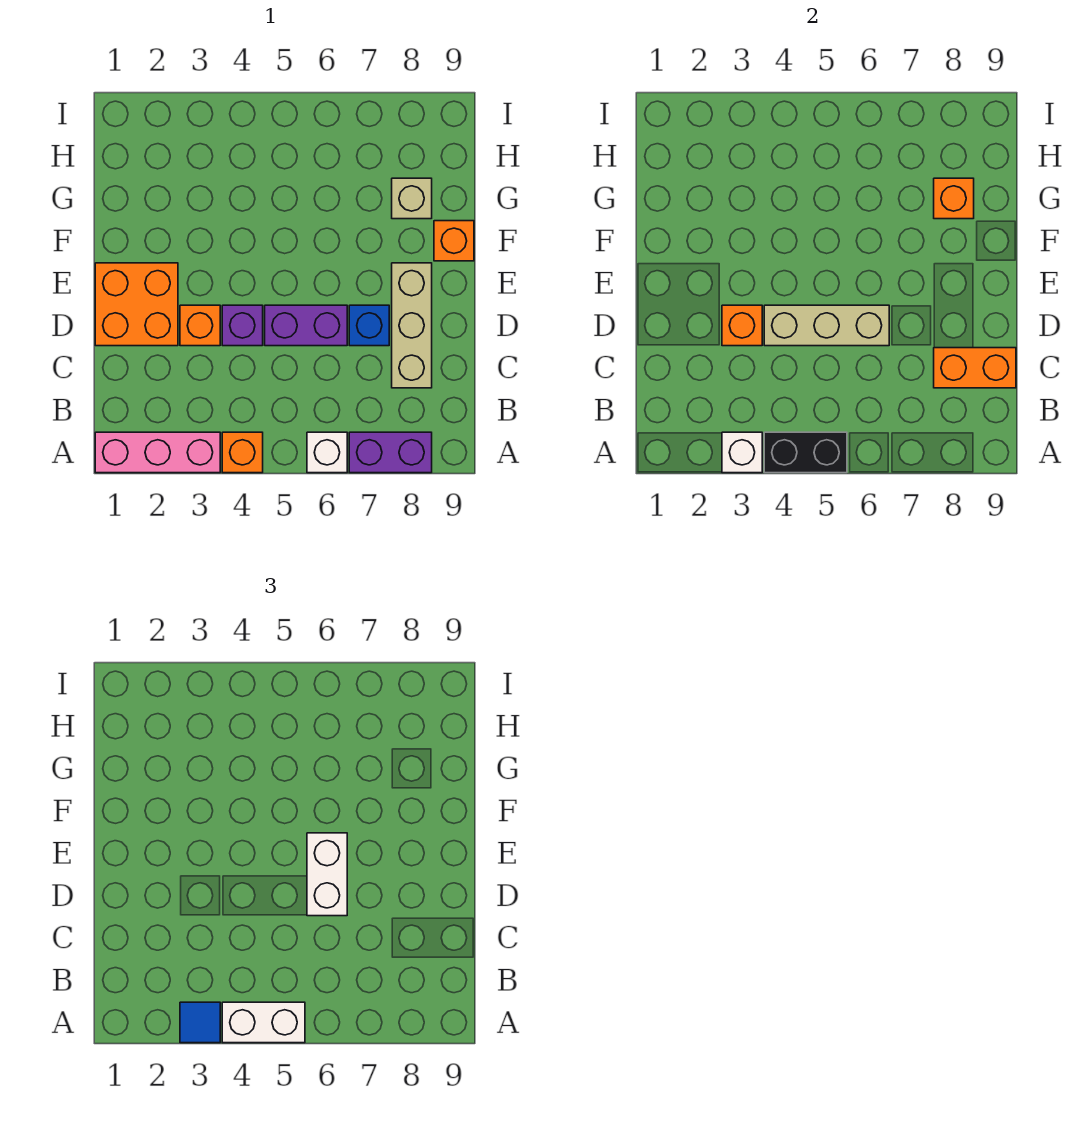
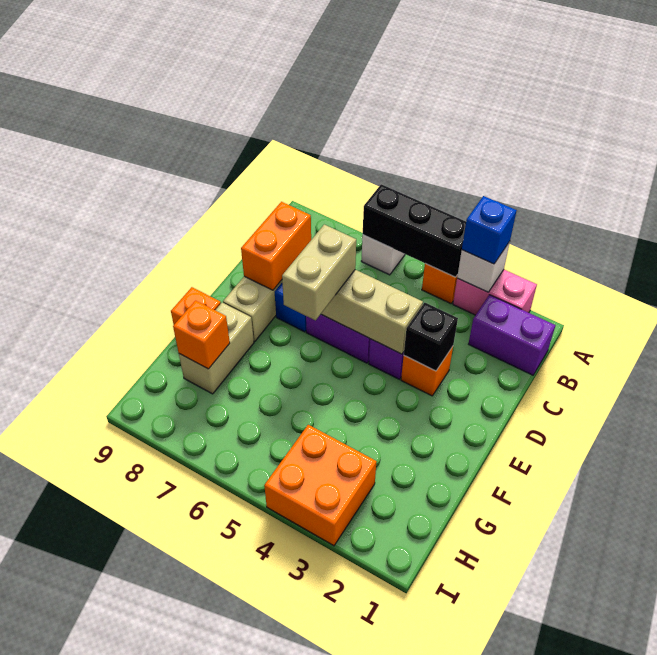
pink brick A1:A3 level 1 -> pink brick A2:A3 level 1
blue tile A3 level 3 -> blue brick A3 level 3
black brick A4:A5 level 2 -> black brick A4:A6 level 2
white brick A4:A5 level 3 -> none
purple brick A7:A8 level 1 -> purple brick B1:B2 level 1
orange brick C8:C9 level 2 -> orange brick C8:D8 level 2
orange brick D1:E2 level 1 -> orange brick H3:I4 level 1
orange brick D3 level 2 -> black brick D3 level 2
white brick D6:E6 level 3 -> tan brick D6:E6 level 3
tan brick G8 level 1 -> tan brick F8:G8 level 1

